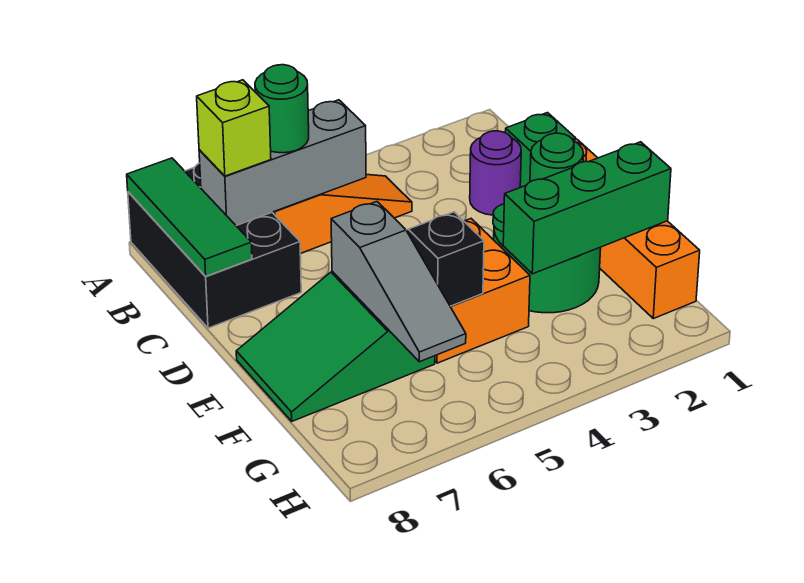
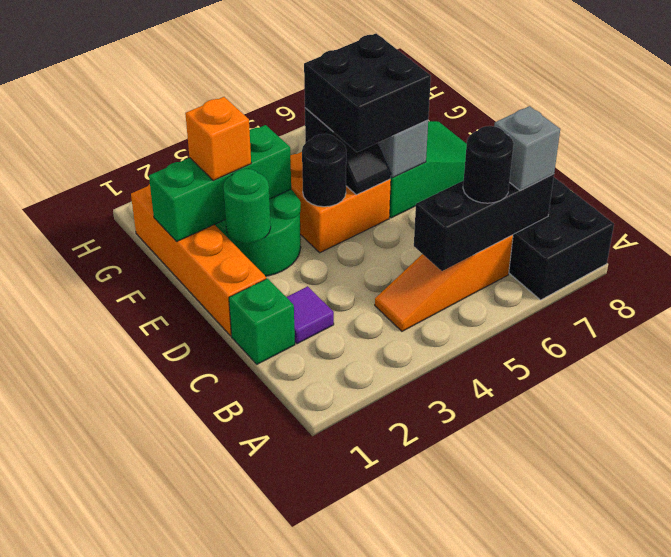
green tile A8:C8 level 2 -> none
grey brick B5:B7 level 2 -> black brick B5:B7 level 2
green round brick B6 level 3 -> black round brick B6 level 3
lime brick B7 level 3 -> grey brick B7 level 3
purple round brick C2 level 1 -> purple tile C2 level 1
none -> black round brick E4 level 2
none -> black brick E5:F6 level 3
none -> orange brick F2 level 3

